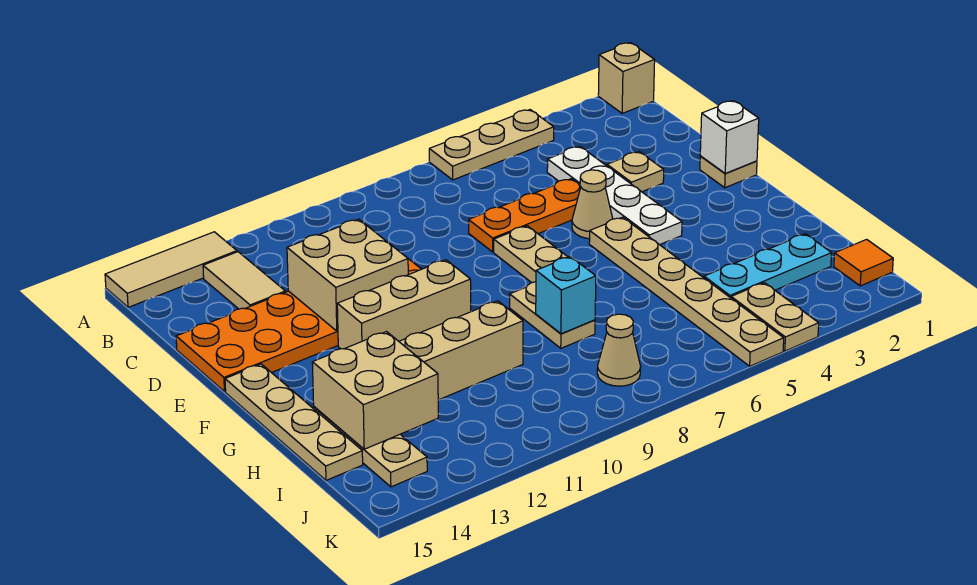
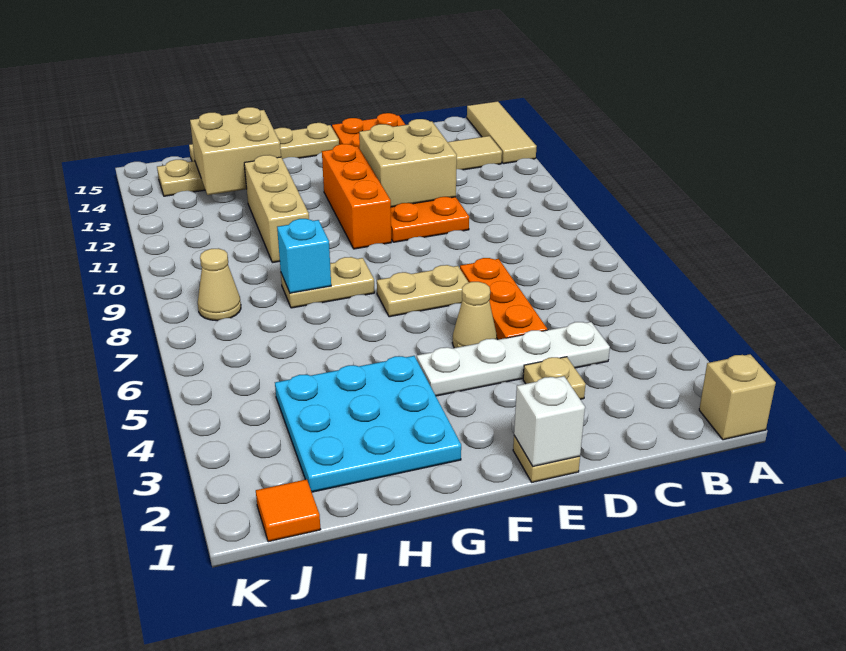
tan plate A4:A6 level 1 -> none
tan plate F5:K5 level 1 -> none
tan brick F10:F12 level 1 -> orange brick F10:F12 level 1
cyan plate I2:I4 level 1 -> cyan plate G2:I4 level 1
tan plate J4:K4 level 1 -> none

